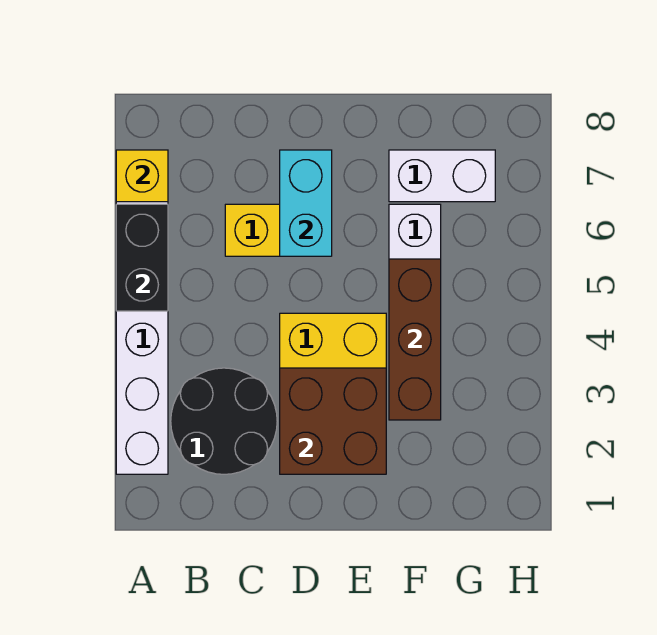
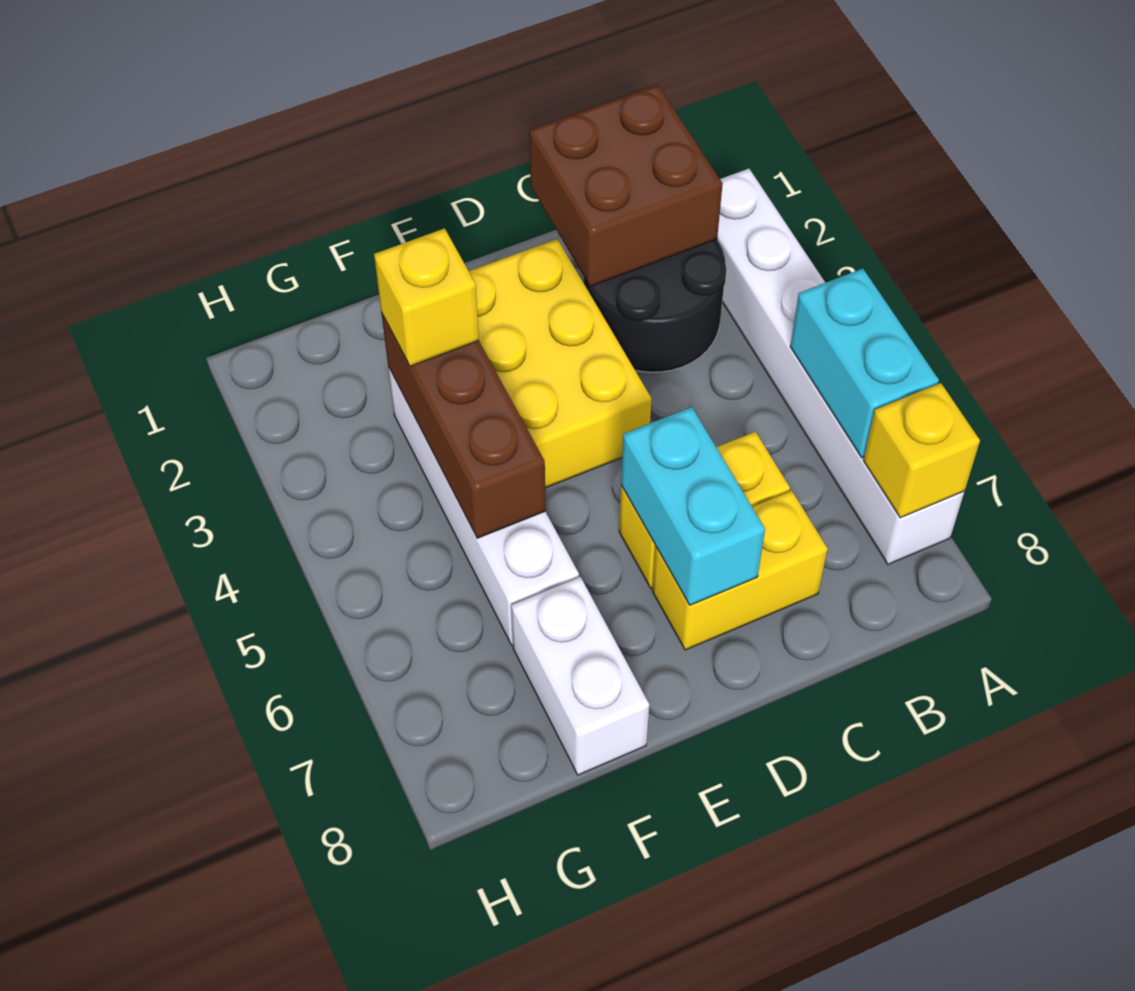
black brick A5:A6 level 2 -> cyan brick A5:A6 level 2
none -> yellow brick C7:D7 level 1
brown brick D2:E3 level 2 -> brown brick B1:C2 level 2
none -> yellow brick F3 level 3
white brick F7:G7 level 1 -> white brick F7:F8 level 1

